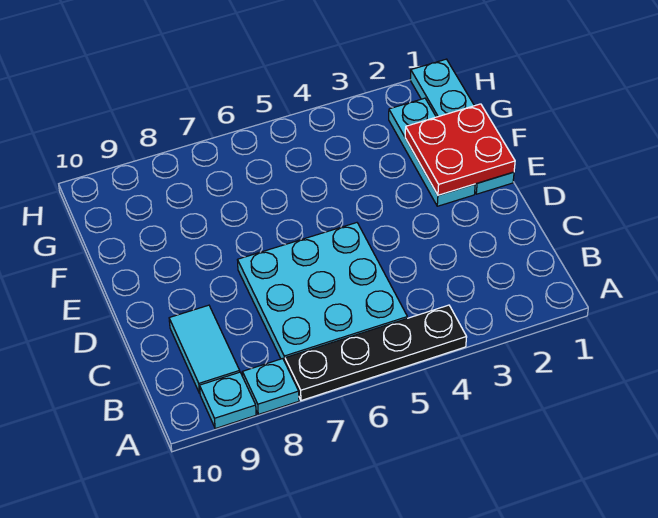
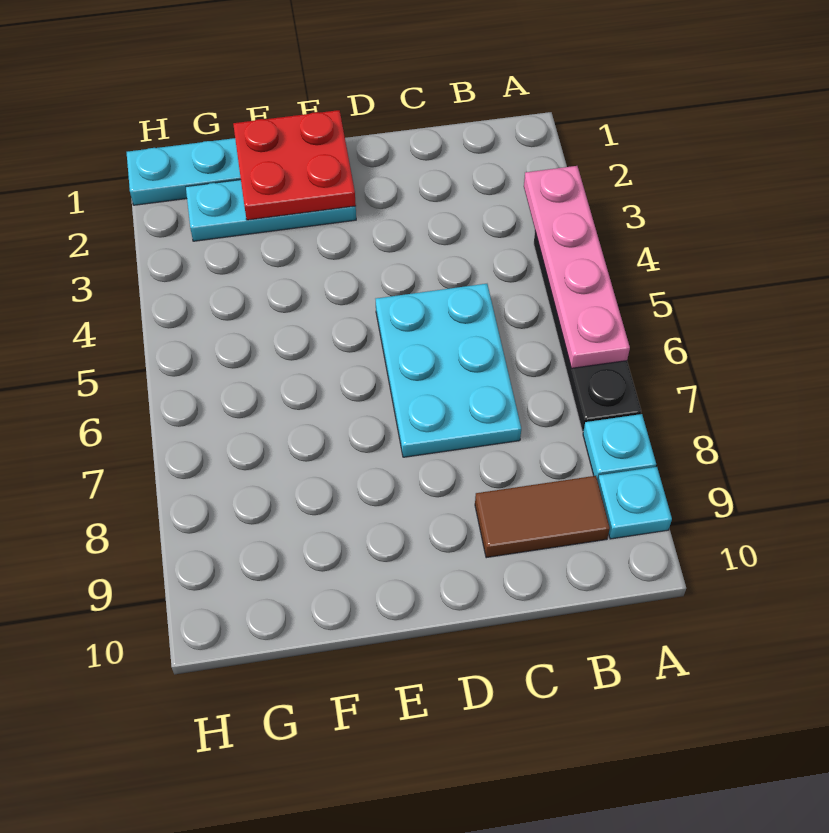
none -> pink plate A3:A6 level 2
cyan plate B5:D7 level 1 -> cyan plate C5:D7 level 1
cyan tile B9:C9 level 1 -> brown tile B9:C9 level 1

